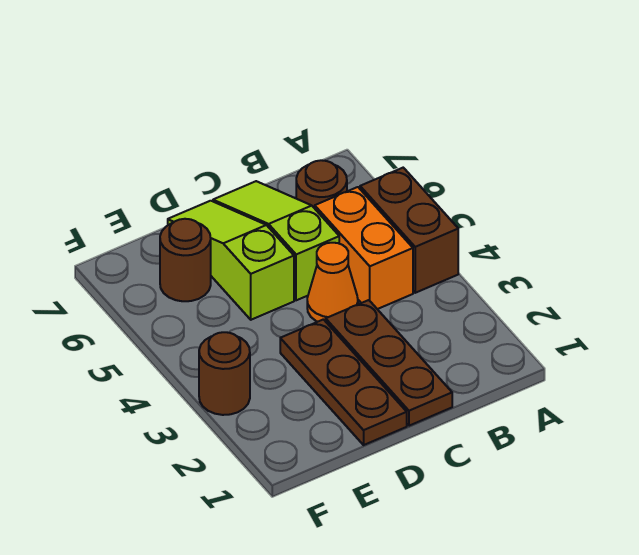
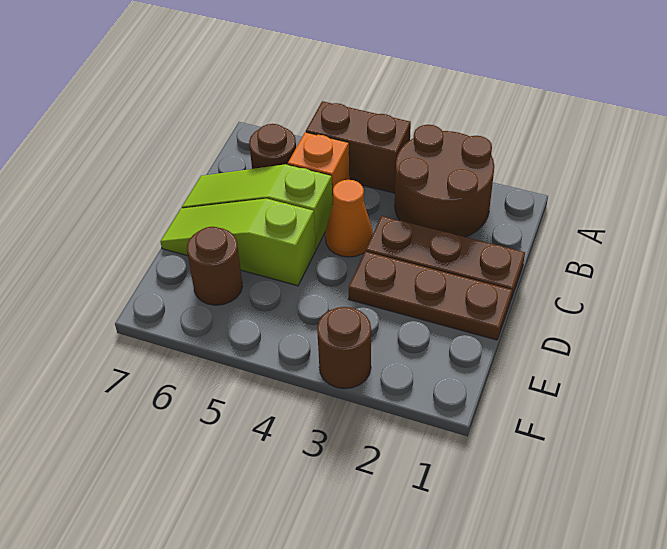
none -> brown round brick A2:B3 level 1
orange brick B4:B5 level 1 -> orange brick B5 level 1

